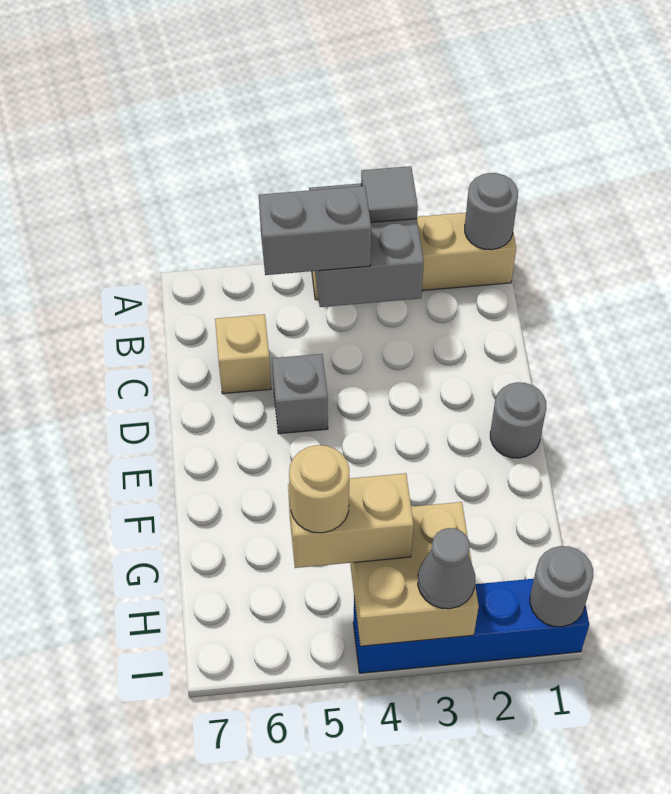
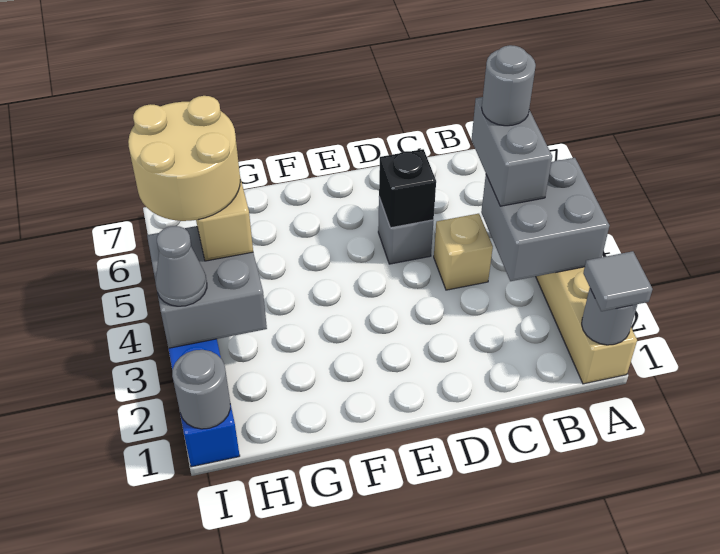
grey tile A3 level 3 -> grey tile A1 level 3
tan brick C6 level 1 -> tan brick C4 level 1
none -> black brick D5 level 2
grey round brick E1 level 1 -> grey round brick B5 level 4
tan brick H3:I4 level 2 -> grey brick H3:I4 level 2
tan round brick H5 level 4 -> tan round brick H4:I5 level 4

